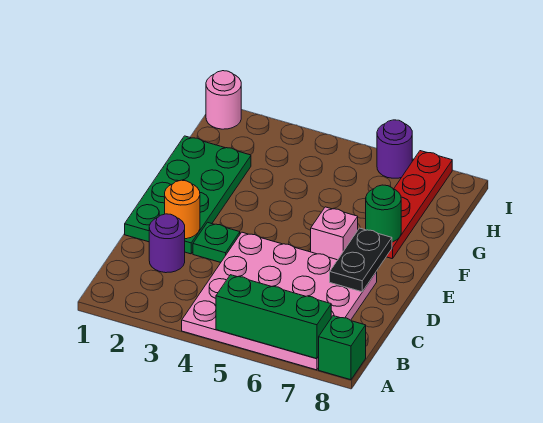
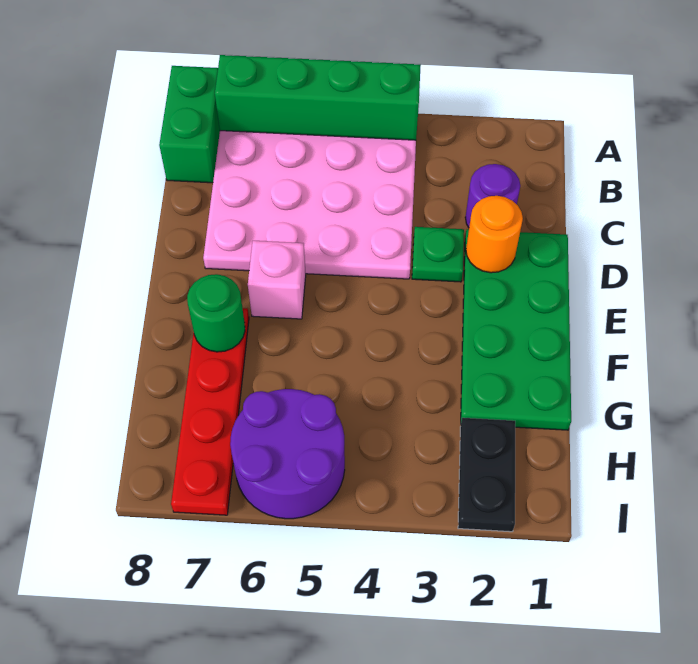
green brick A5:A7 level 2 -> green brick A4:A7 level 2
green brick A8 level 1 -> green brick A8:B8 level 1
black plate D7:E7 level 2 -> black plate H2:I2 level 1
pink round brick I1 level 1 -> none
purple round brick I6 level 1 -> purple round brick H5:I6 level 1

